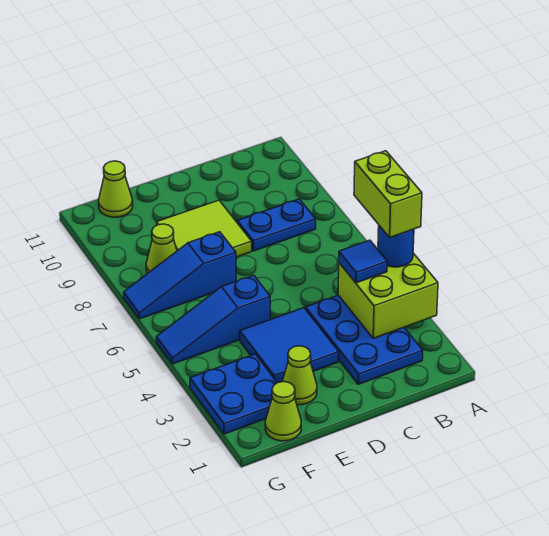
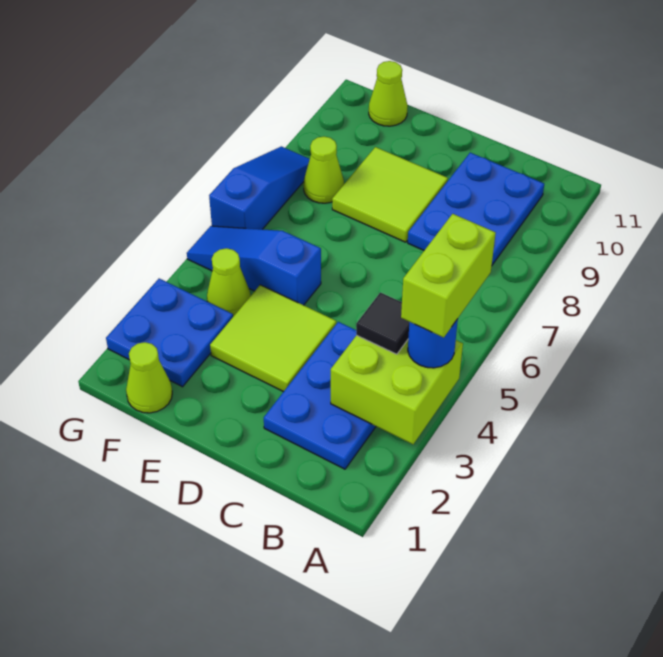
blue tile B4 level 3 -> black tile B4 level 3
blue plate B8:C8 level 1 -> blue plate B8:C10 level 1
blue tile D3:E4 level 1 -> lime tile D3:E4 level 1
lime cone E2 level 1 -> lime cone F4 level 1
blue slope E7:G7 level 1 top E -> blue slope G6:G8 level 1 top 6

